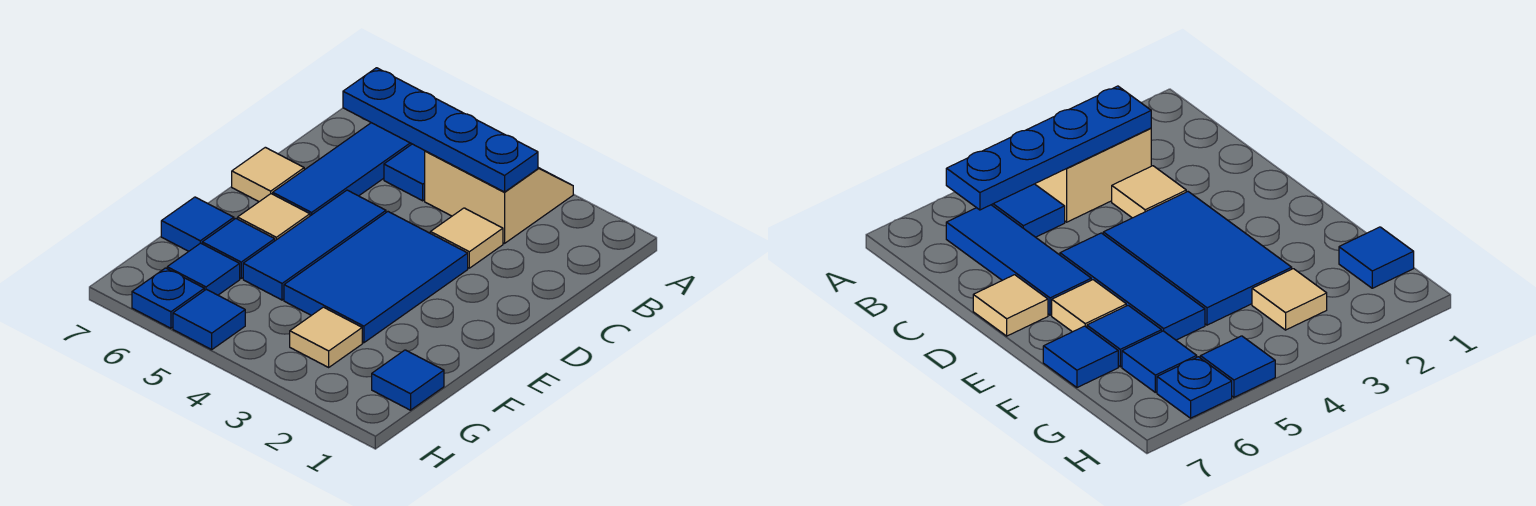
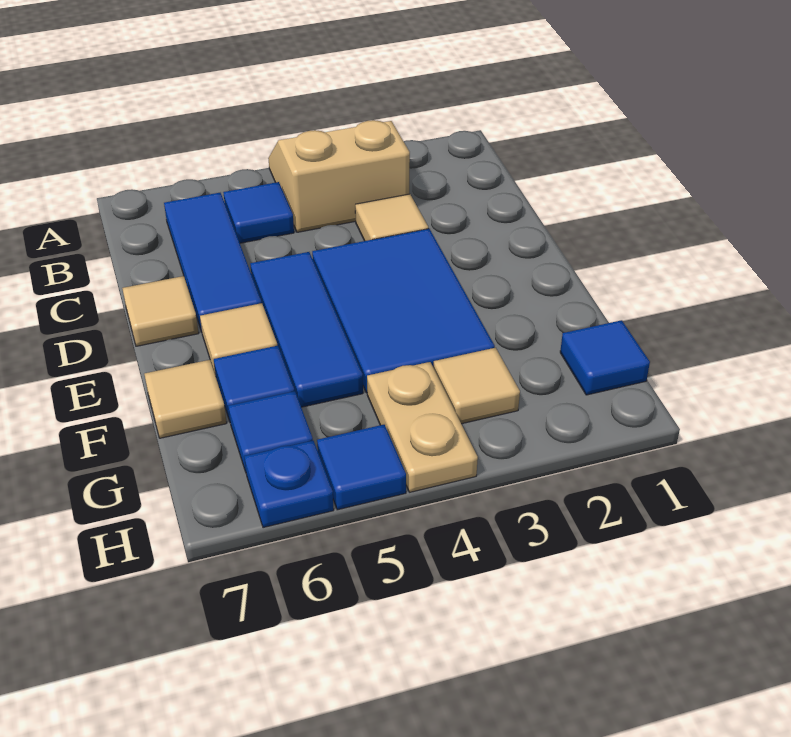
blue plate B3:B6 level 2 -> none
blue tile F7 level 1 -> tan tile F7 level 1
none -> tan plate G4:H4 level 1

